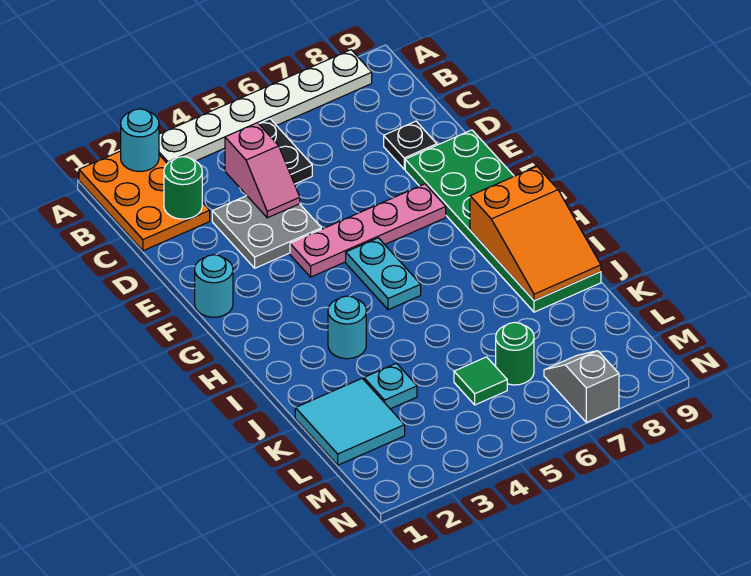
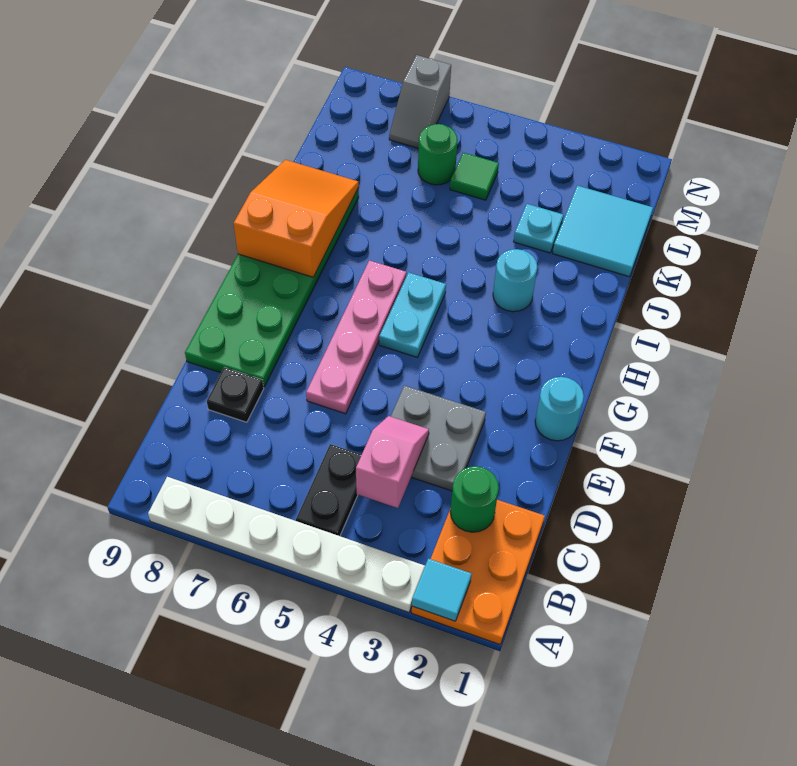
cyan round brick A2 level 2 -> cyan tile A2 level 2
pink plate F4:F7 level 1 -> pink plate E6:H6 level 1

